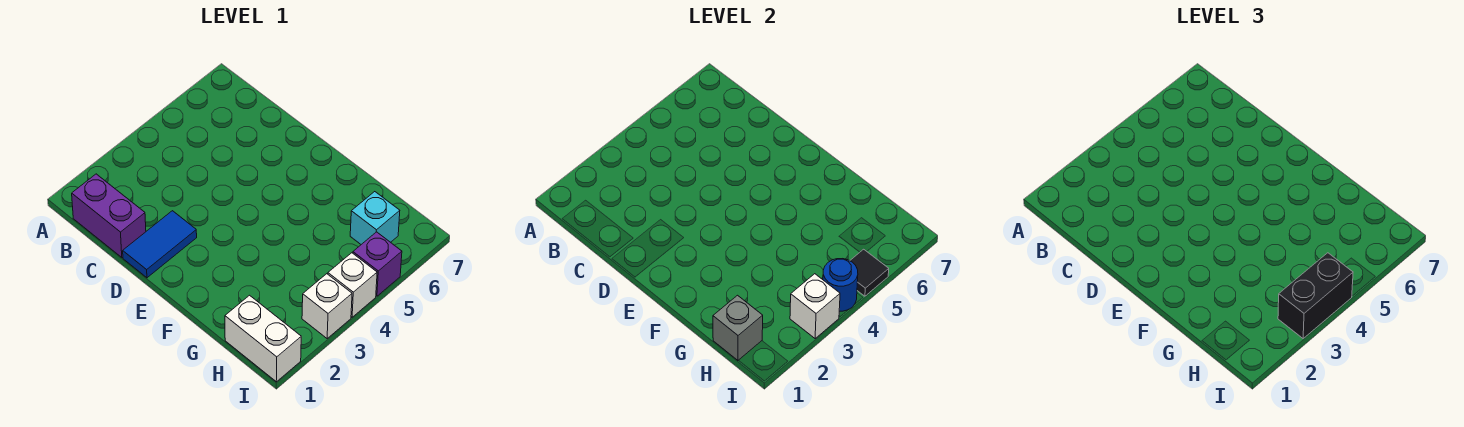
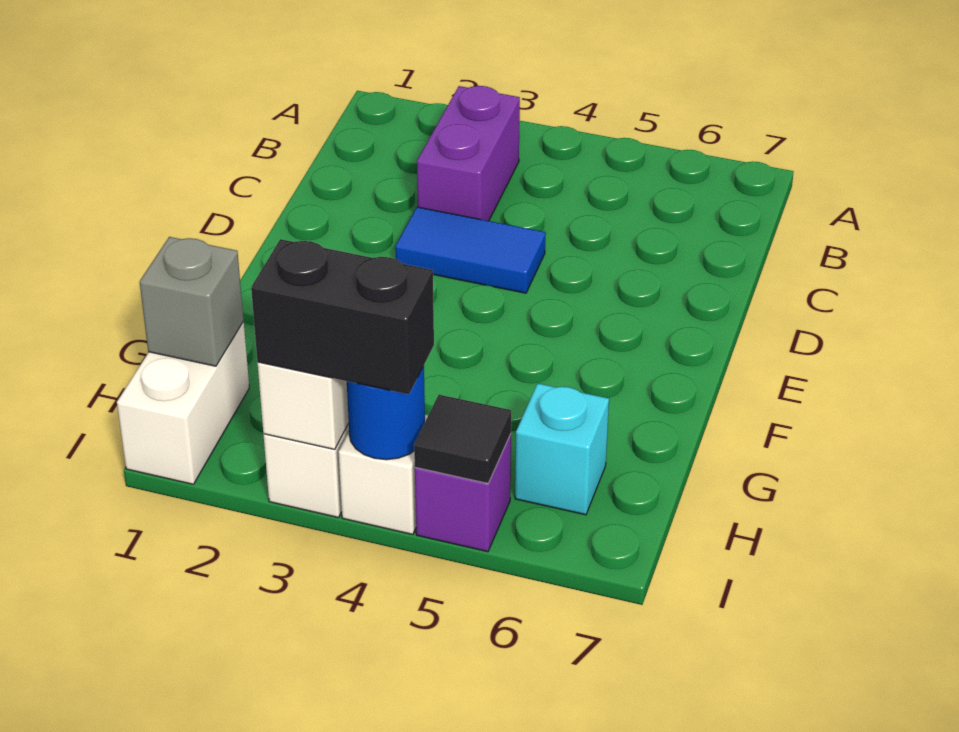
purple brick B1:C1 level 1 -> purple brick B3:C3 level 1
blue tile D1:D2 level 1 -> blue tile D3:D4 level 1

